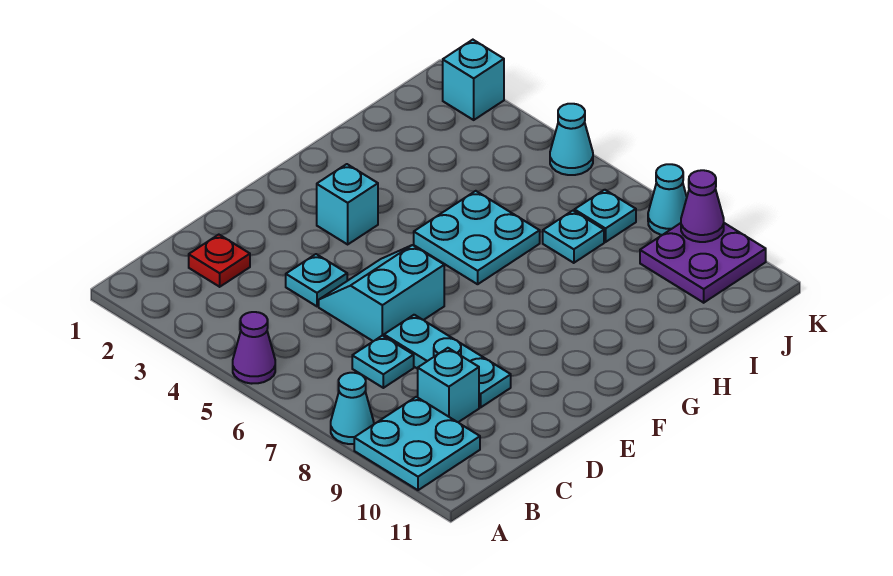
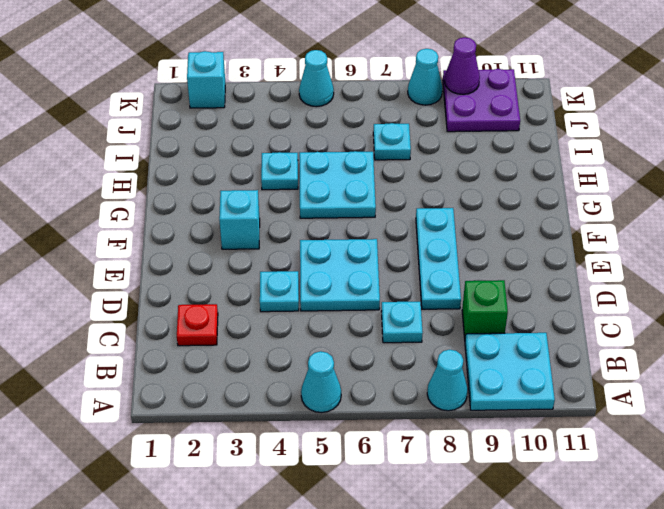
purple cone A5 level 1 -> cyan cone A5 level 1
cyan brick C9 level 1 -> green brick C9 level 1
cyan slope D5:E6 level 1 top 6 -> cyan plate D5:E6 level 1
cyan plate D7:D9 level 1 -> cyan plate D8:F8 level 1
cyan plate J7 level 1 -> cyan plate H4 level 1

